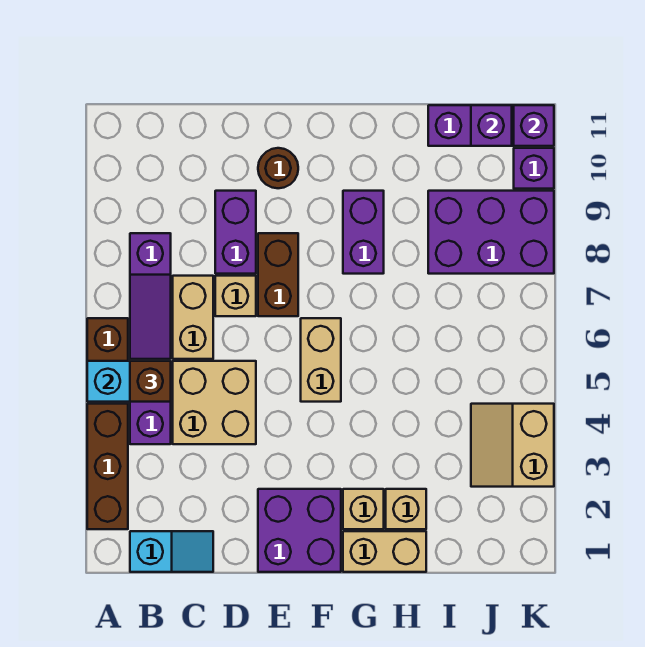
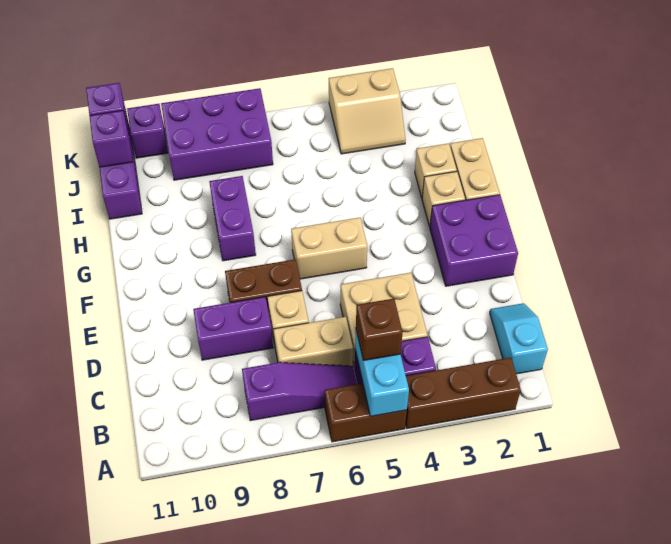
brown round brick E10 level 1 -> none
purple brick G8:G9 level 1 -> purple brick G8:H8 level 1
purple brick I8:K9 level 1 -> purple brick J7:K9 level 1

